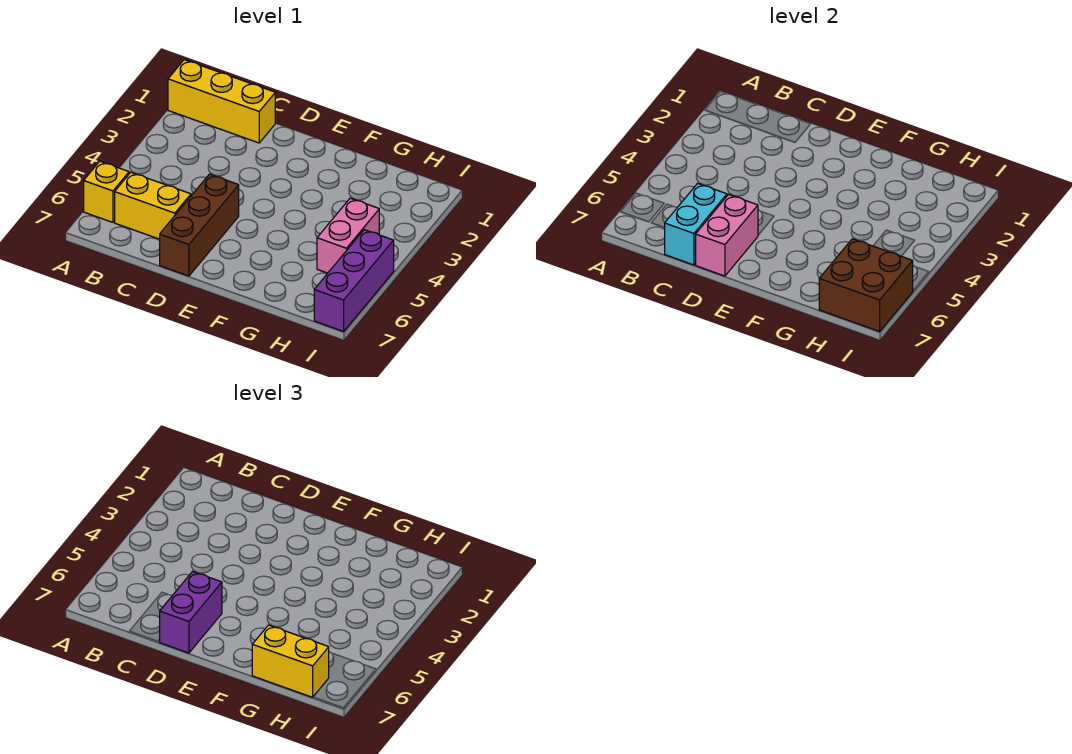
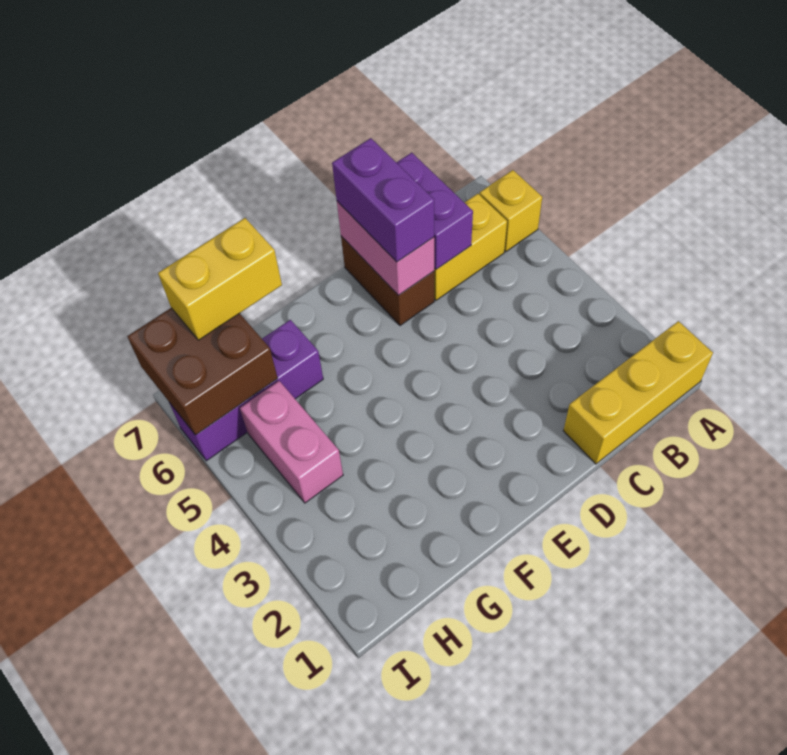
cyan brick C6:C7 level 2 -> purple brick C6:C7 level 2
brown brick D5:D7 level 1 -> brown brick D6:D7 level 1
purple brick I5:I7 level 1 -> purple brick G6:I6 level 1

